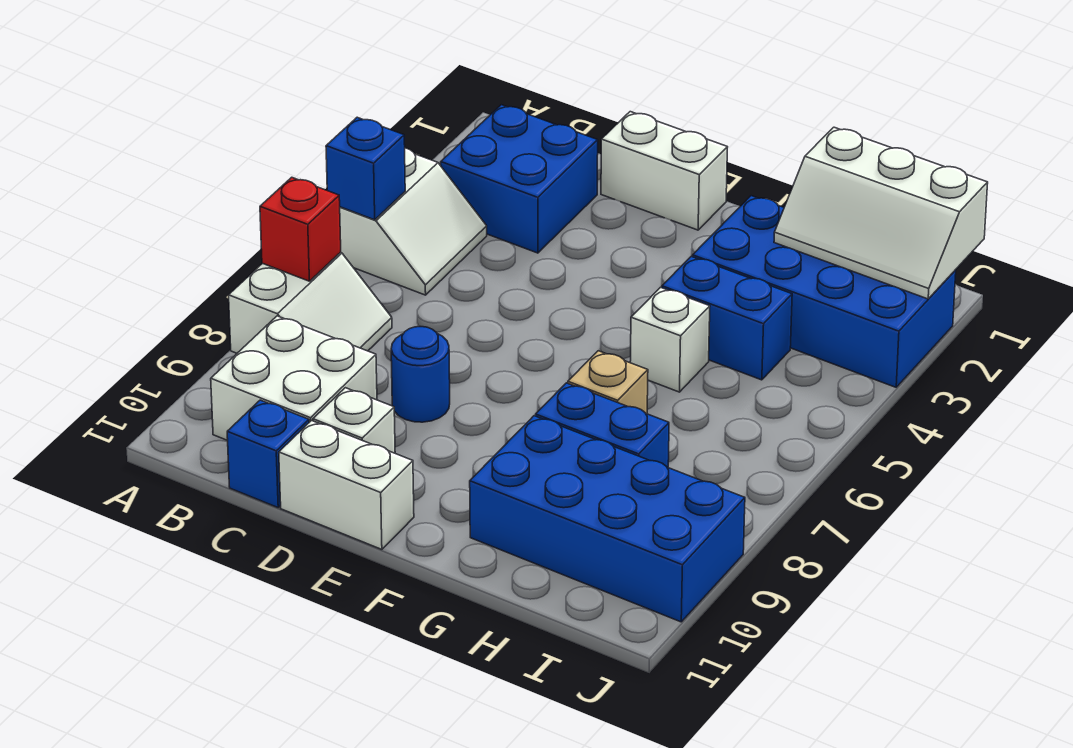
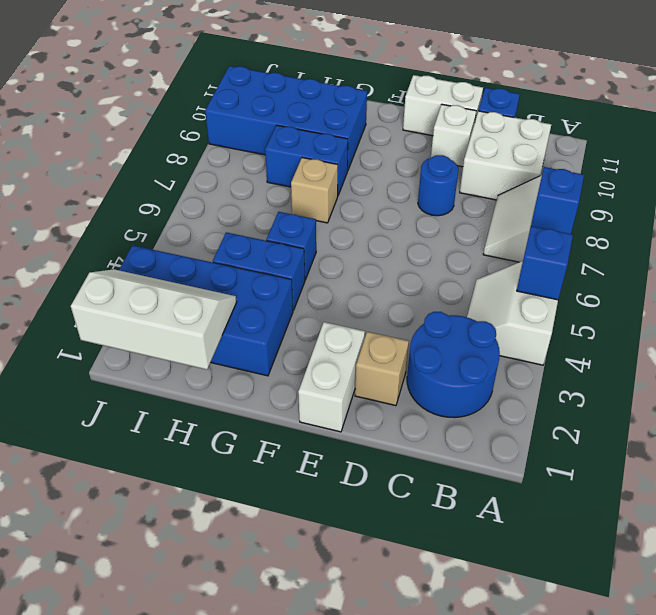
red brick A7 level 2 -> blue brick A7 level 2
blue brick B2:C3 level 1 -> blue round brick B2:C3 level 1
white brick D1:E1 level 1 -> white brick E1:E2 level 1
none -> tan brick D2 level 1
white brick G5 level 1 -> blue brick G5 level 1

